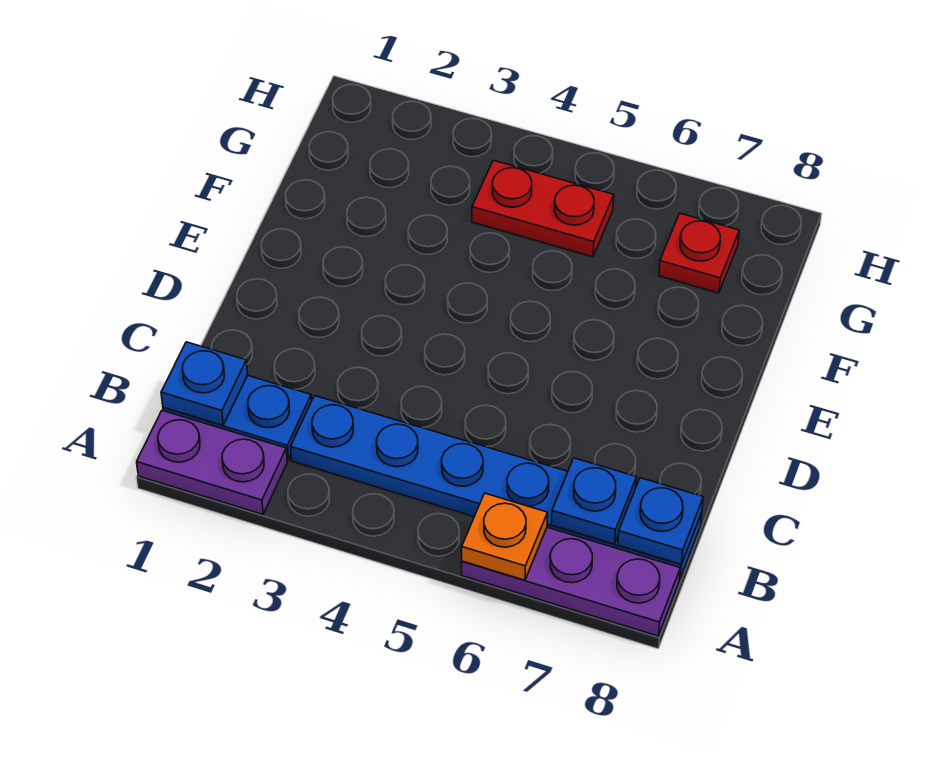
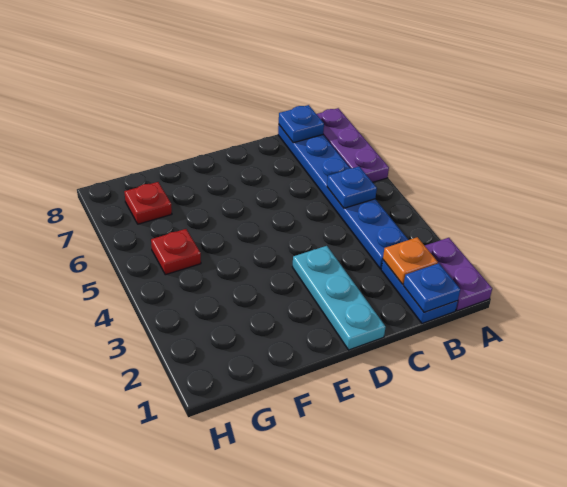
orange plate A6 level 2 -> orange plate B2 level 2
blue plate B7 level 2 -> blue plate B5 level 2
none -> cyan plate D1:D3 level 1
red plate G4:G5 level 1 -> red plate G5 level 1

